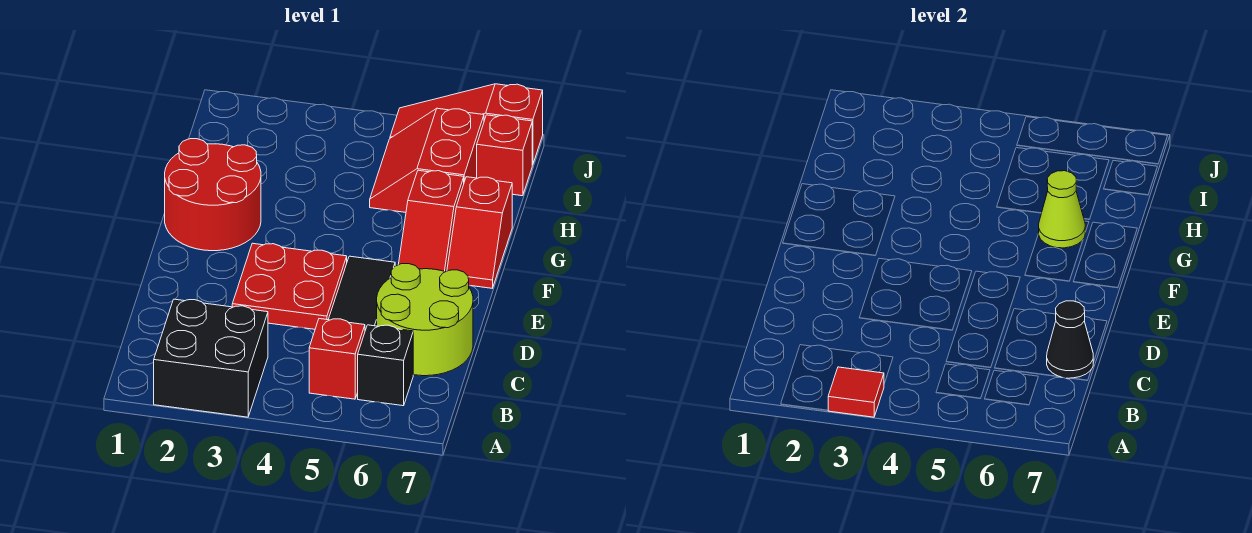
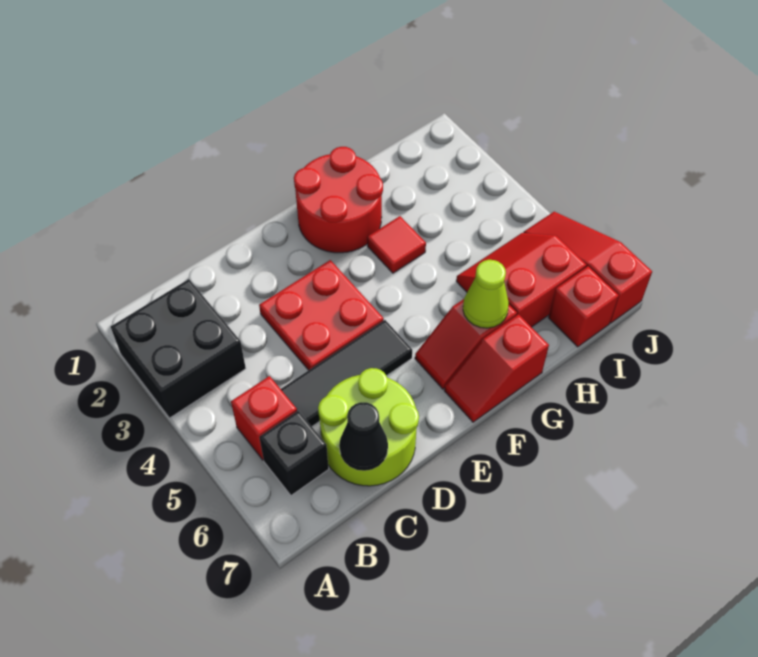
red tile A3 level 2 -> red tile G3 level 1

